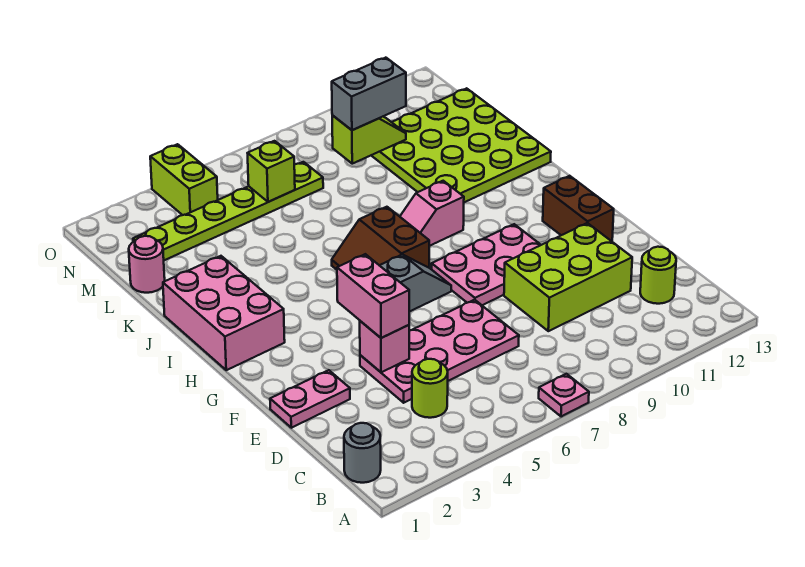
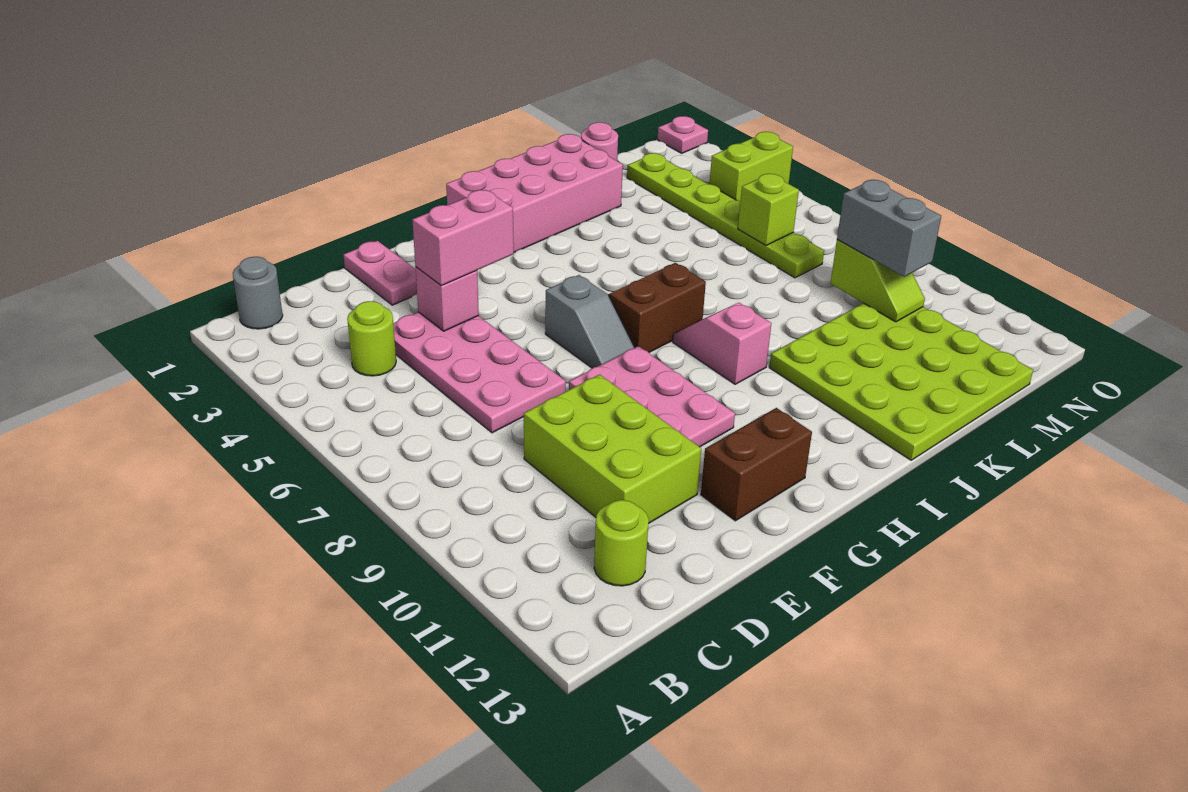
pink plate A7 level 1 -> pink plate O1 level 1
pink brick H1:J2 level 1 -> pink brick H1:K2 level 1

